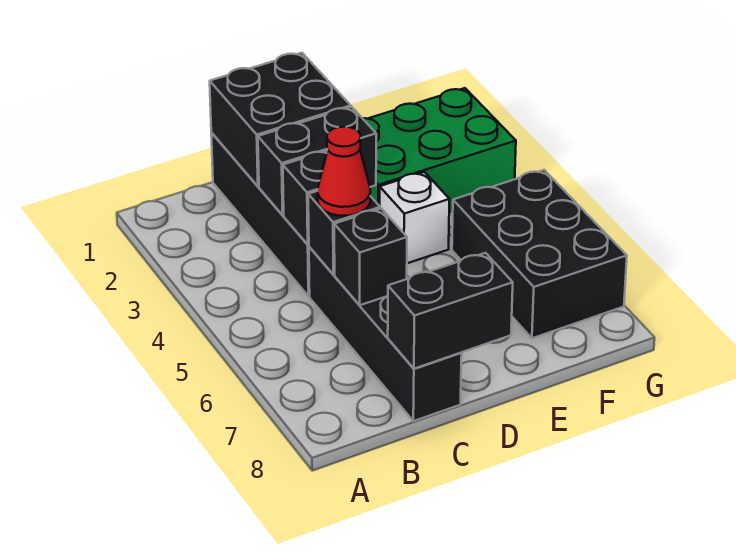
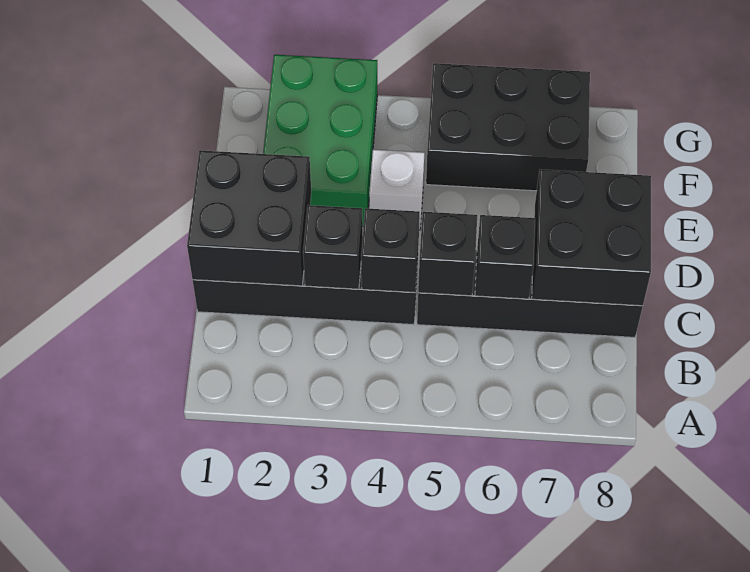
black brick C3:D3 level 2 -> black brick C3 level 2
red cone C5 level 3 -> none
black brick C8:D8 level 2 -> black brick C7:D8 level 2

